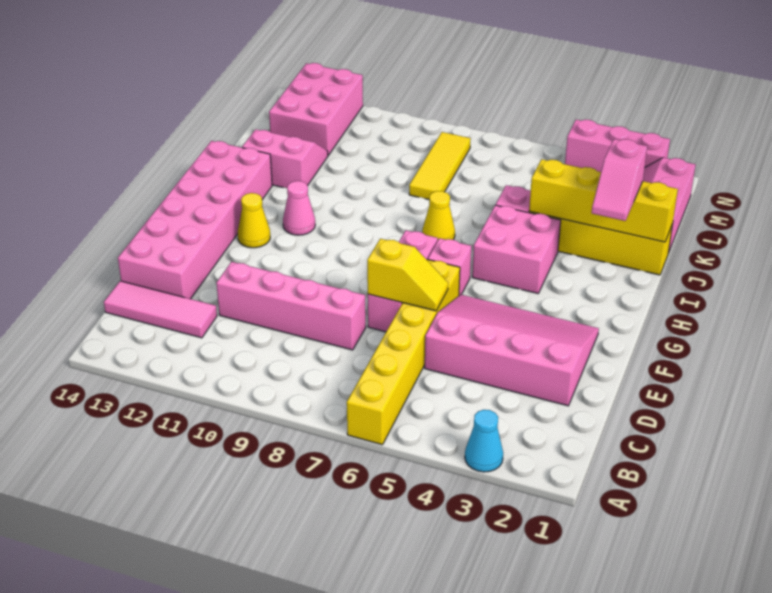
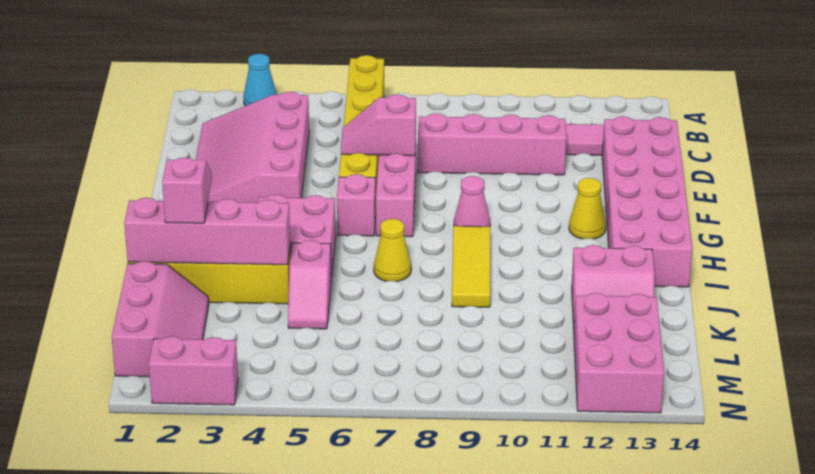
pink slope D2:F5 level 1 top D -> pink slope C2:F4 level 1 top 4
yellow slope E6:E7 level 2 top 7 -> pink slope E6:E7 level 2 top 7
pink cone H11 level 1 -> pink cone G9 level 1
yellow brick J1:J4 level 2 -> pink brick J1:J4 level 2
yellow tile K8:M8 level 1 -> yellow tile H9:J9 level 1
pink brick N2:N4 level 1 -> pink brick N2:N3 level 1

